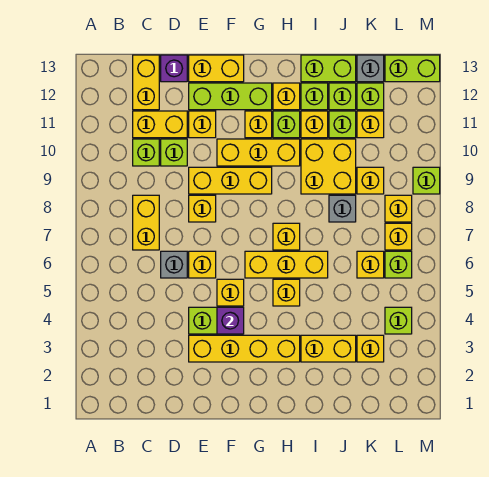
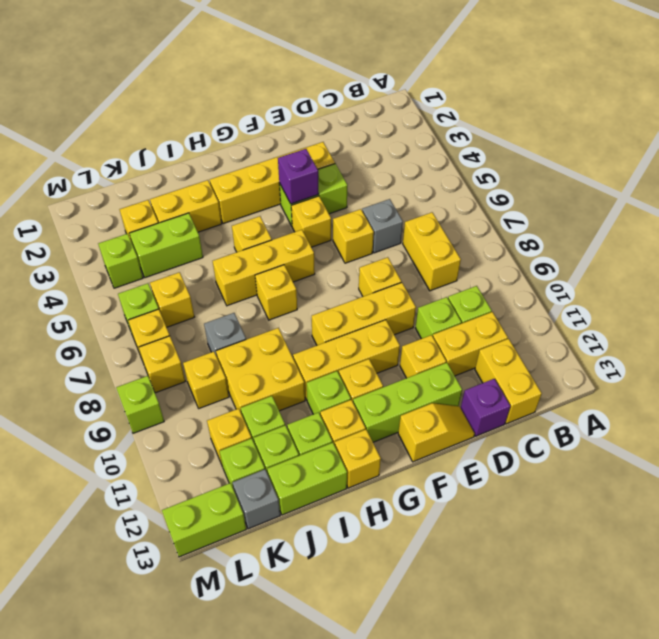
yellow brick E13:F13 level 1 -> yellow slope E13:F13 level 1 top F
yellow brick I11 level 1 -> yellow brick H13 level 1
none -> lime brick J4:K4 level 1

